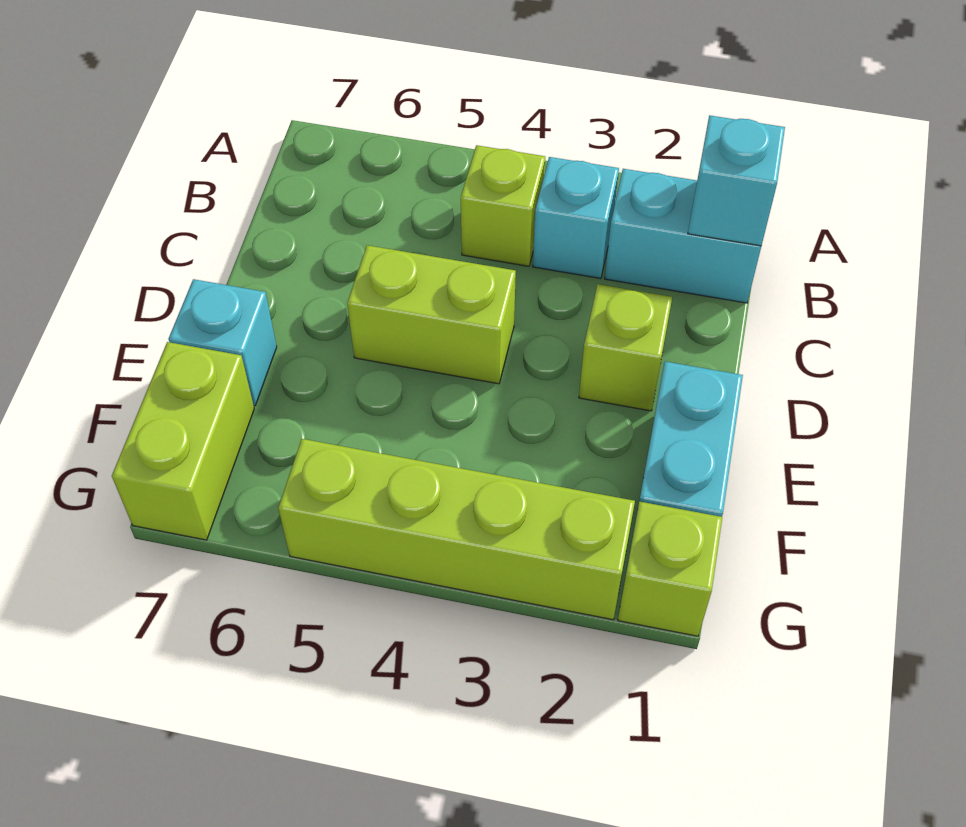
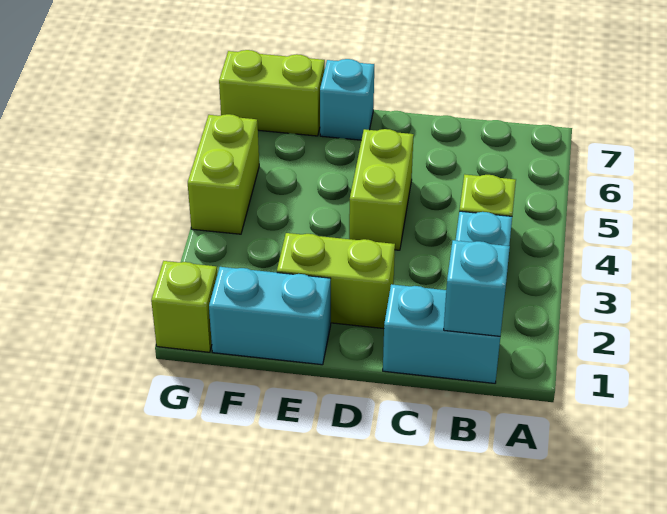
cyan brick B1:B2 level 1 -> cyan brick B1:C1 level 1
lime brick D2 level 1 -> lime brick D2:E2 level 1
lime brick G2:G5 level 1 -> lime brick G4:G5 level 1

